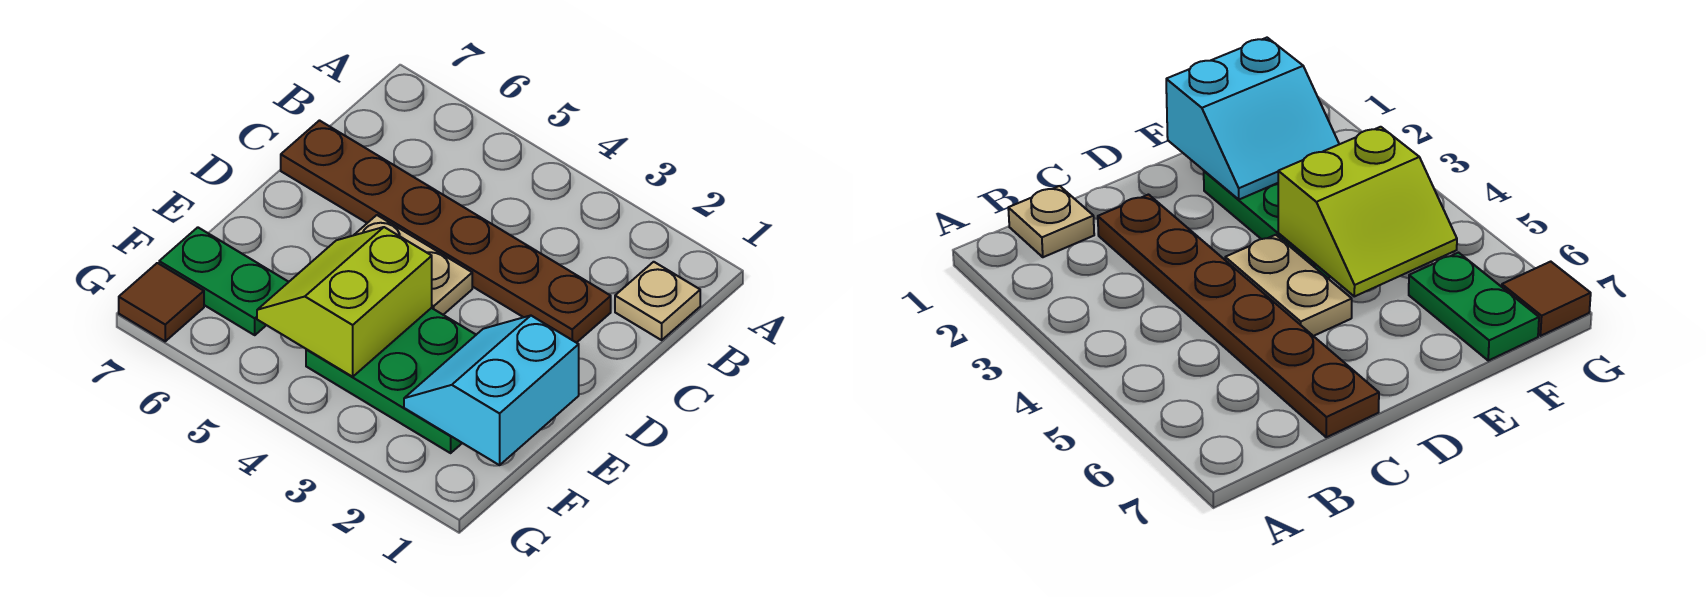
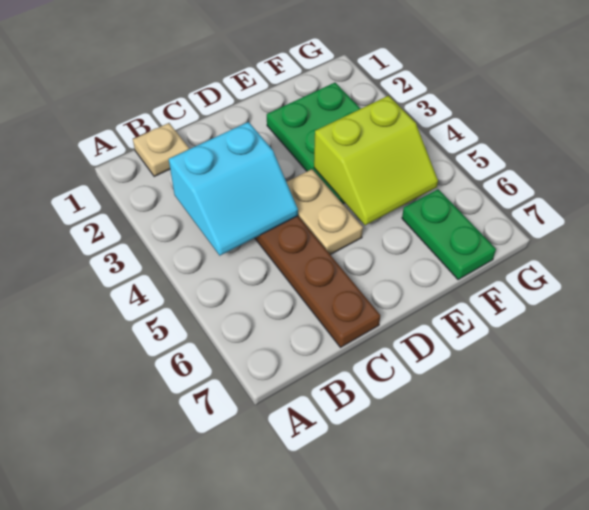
cyan slope E1:F2 level 2 top 1 -> cyan slope B3:C4 level 2 top 3
brown tile G7 level 1 -> none

